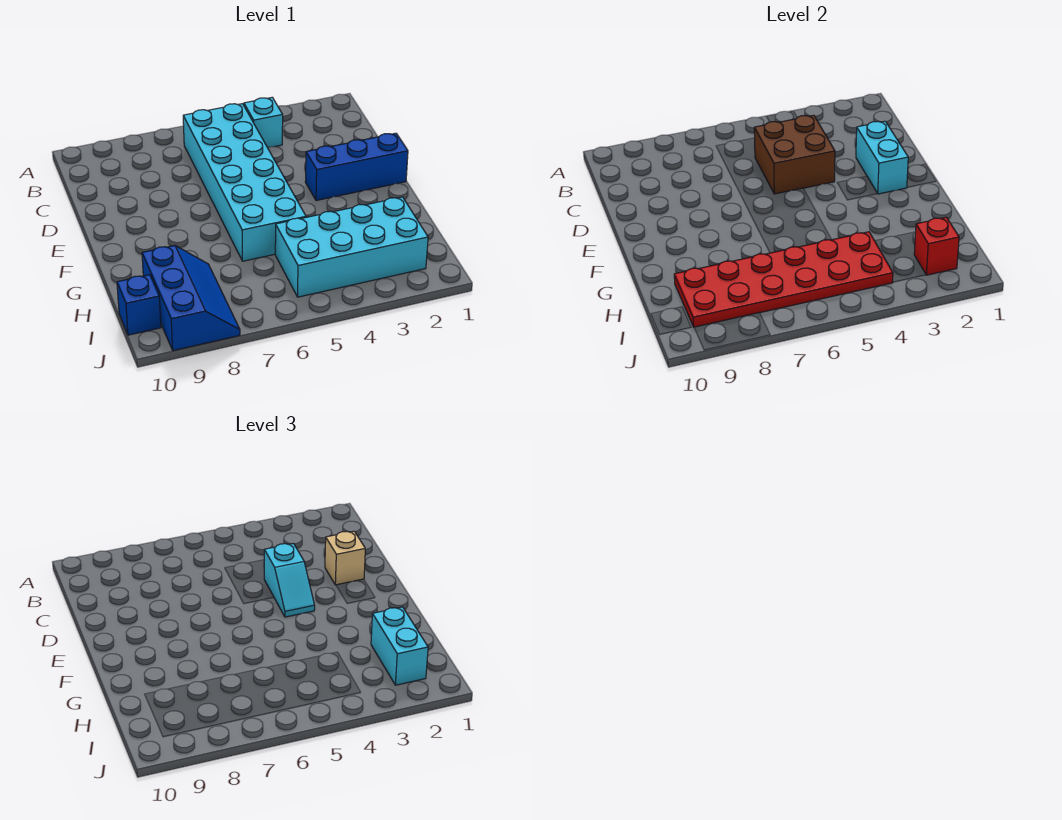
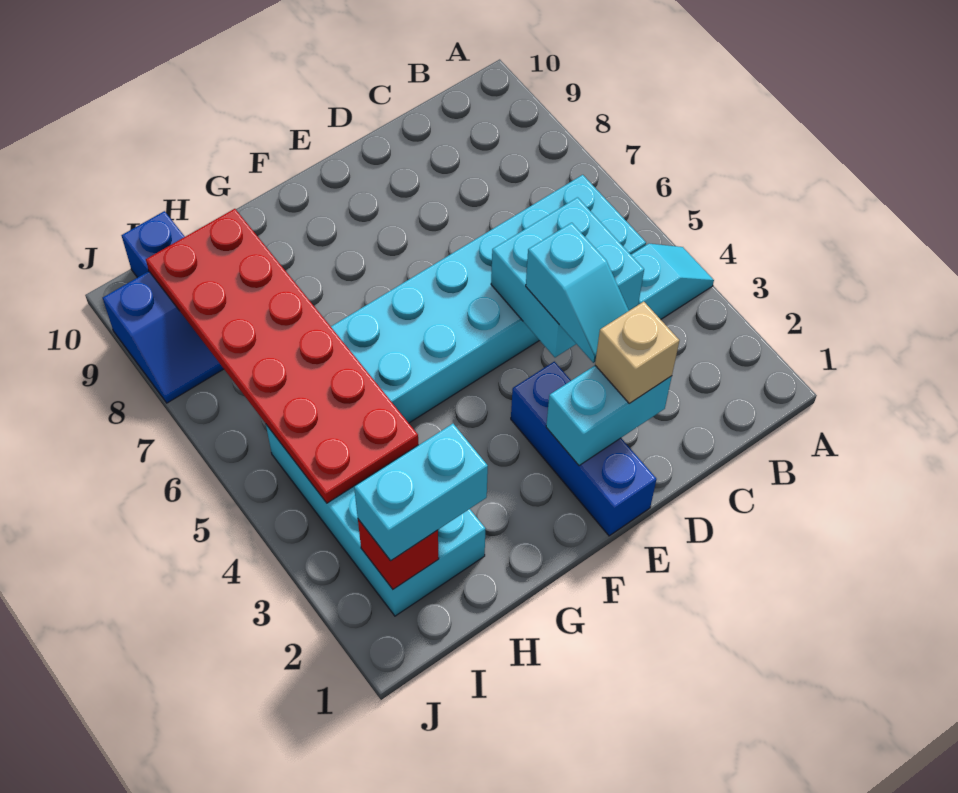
brown brick C4:D5 level 2 -> cyan brick C4:D5 level 2
cyan slope D4:E4 level 3 top D -> cyan slope D3:D4 level 3 top 4

